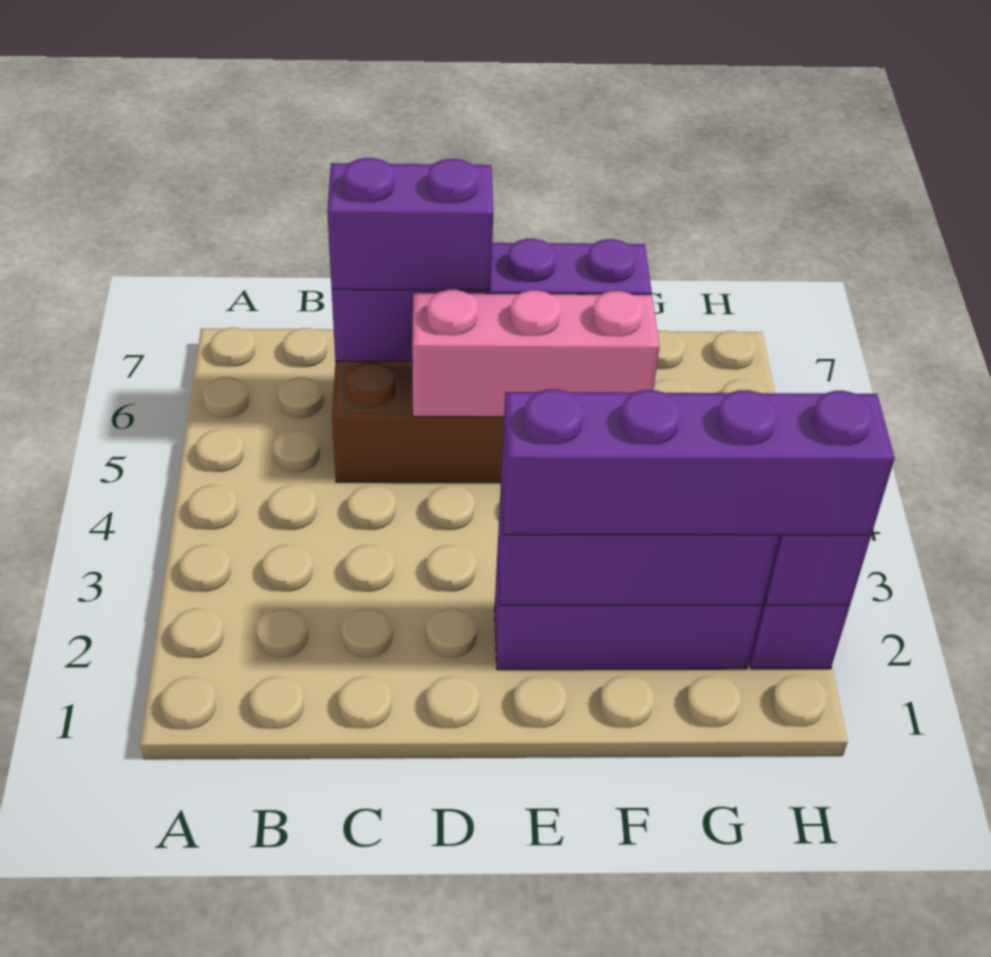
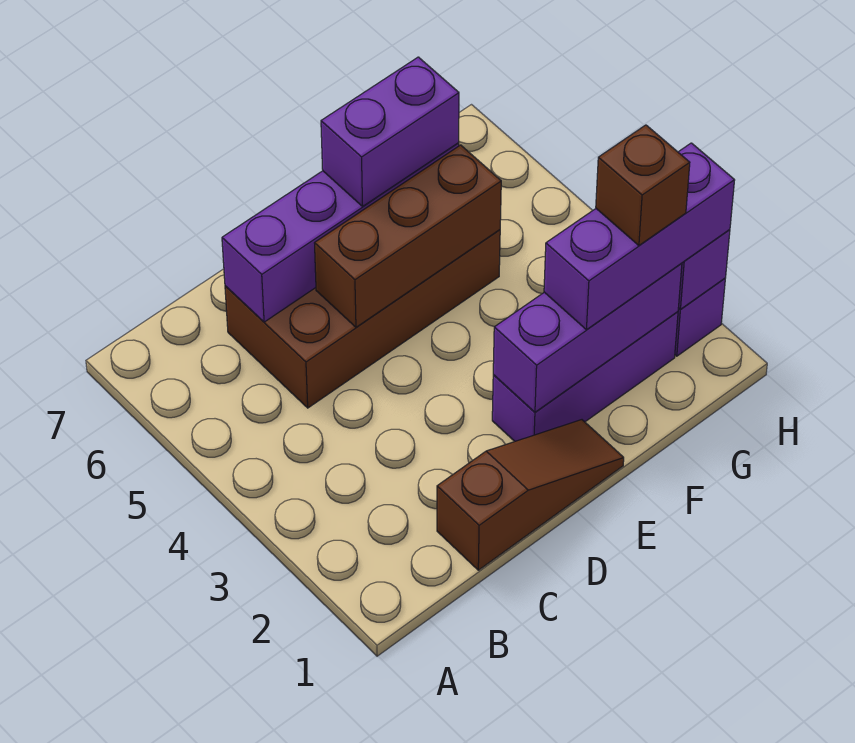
none -> brown slope C1:E1 level 1 top C
purple brick C6:D6 level 3 -> purple brick E6:F6 level 3
pink brick D5:F5 level 2 -> brown brick D5:F5 level 2
purple brick E2:H2 level 3 -> purple brick F2:H2 level 3
none -> brown brick G2 level 4

